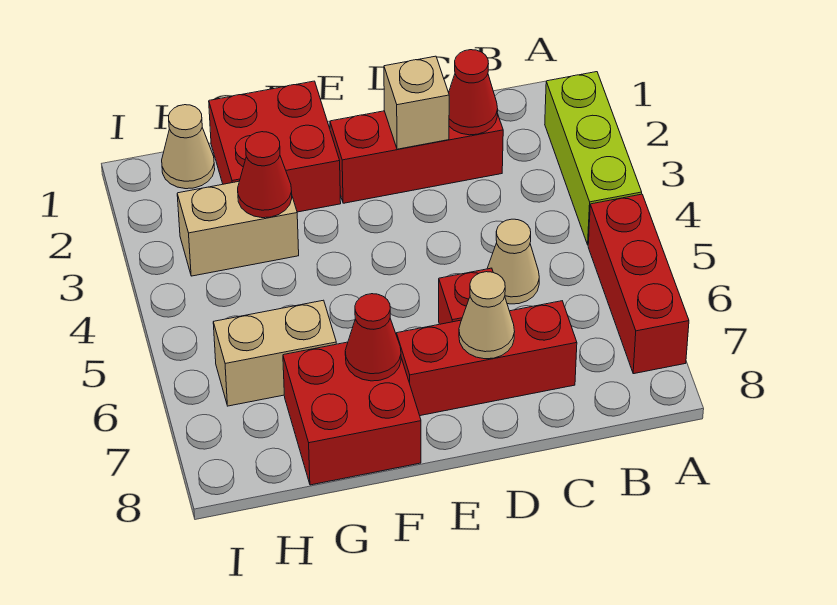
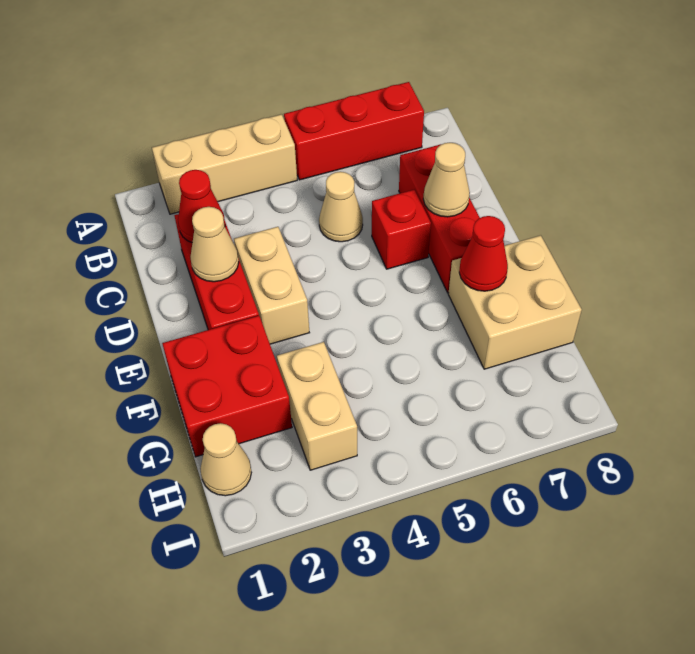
lime brick A2:A4 level 1 -> tan brick A2:A4 level 1
tan brick D2 level 2 -> tan cone D2 level 2
red brick F7:G8 level 1 -> tan brick F7:G8 level 1
red cone G3 level 2 -> none
tan brick G6:H6 level 1 -> tan brick D3:E3 level 1

